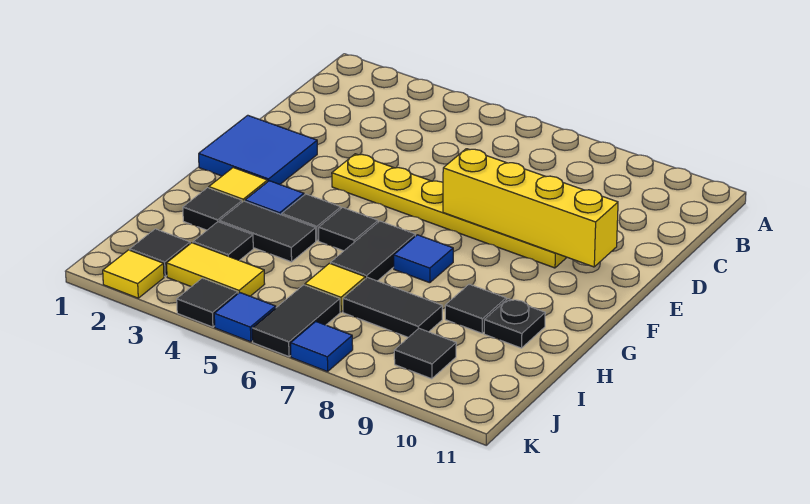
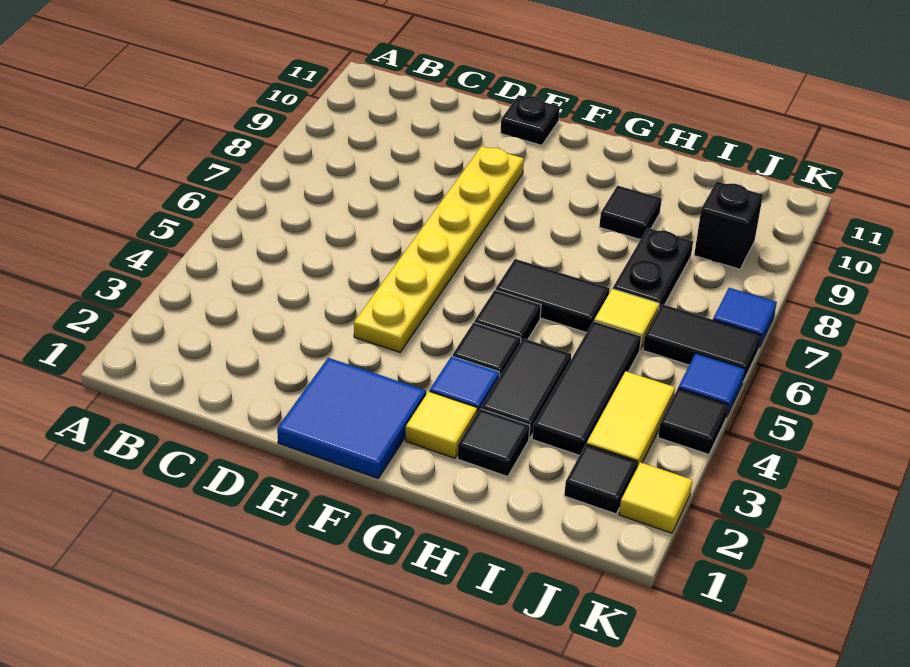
yellow brick E7:E10 level 2 -> none
blue tile G7 level 1 -> none
black plate H10 level 1 -> black plate E11 level 1
black tile I3 level 1 -> black tile I3:I5 level 1
black tile I7:I8 level 1 -> black plate I7:I8 level 1
black tile J9 level 1 -> black brick J9 level 1

